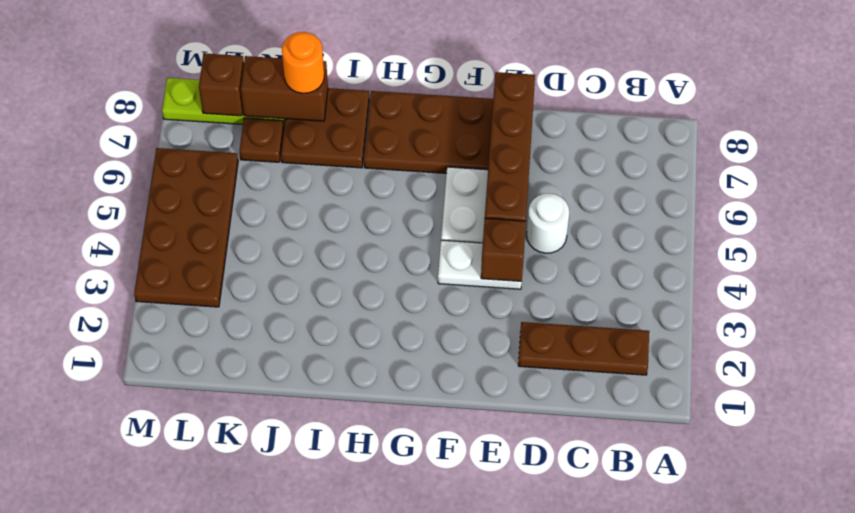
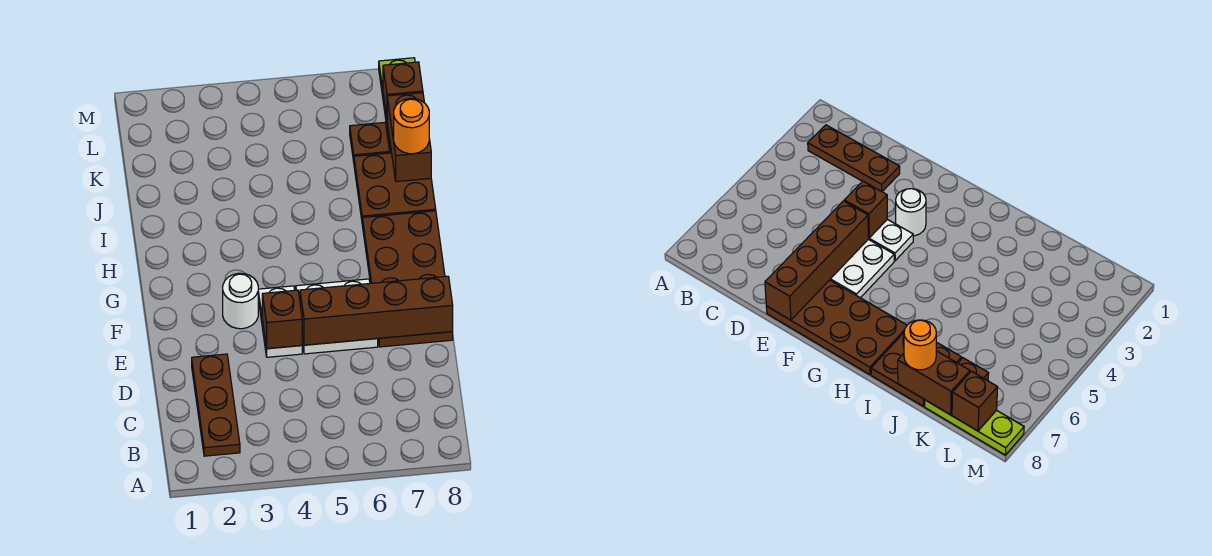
white round brick D5 level 1 -> white round brick F3 level 1
brown plate L3:M6 level 1 -> none

